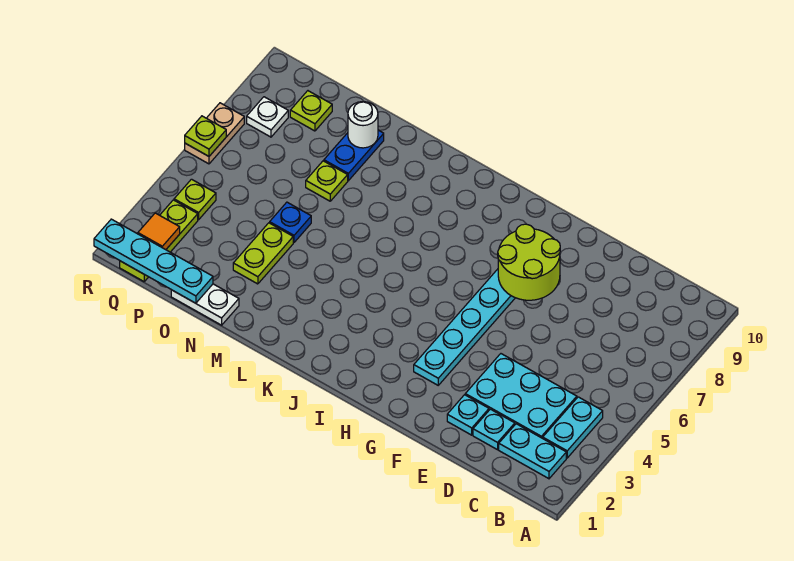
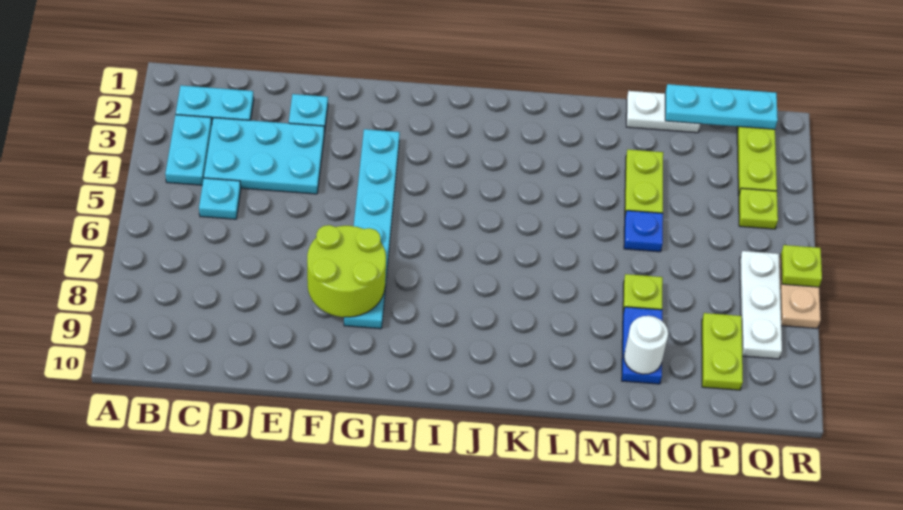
cyan plate D2 level 1 -> cyan plate C5 level 1
cyan plate O1:R1 level 2 -> cyan plate O1:Q1 level 2
lime plate P9 level 1 -> lime plate P8:P9 level 1
orange tile Q2 level 2 -> none
white plate Q8 level 1 -> white plate Q6:Q8 level 1

